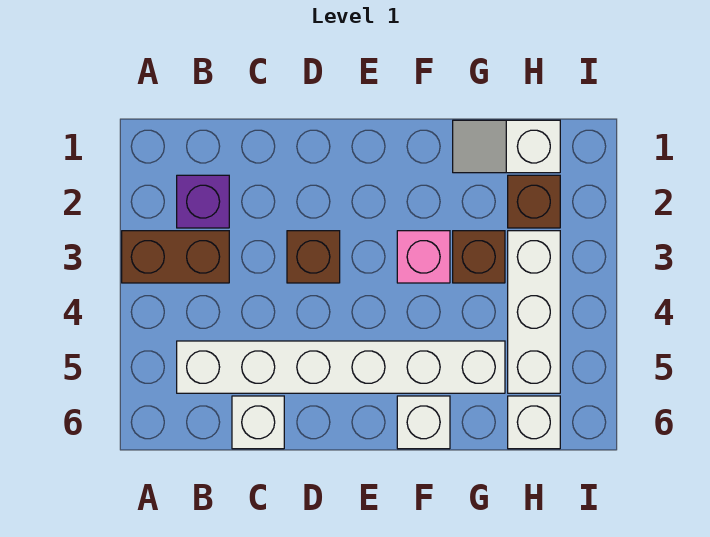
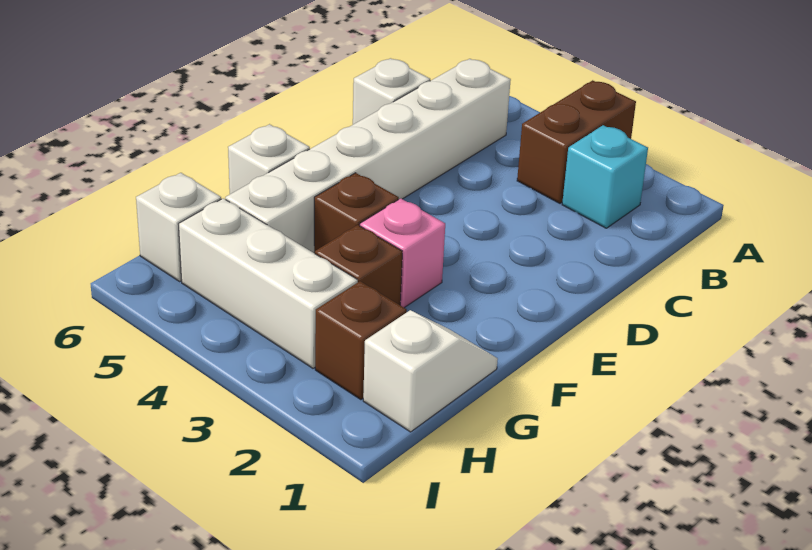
purple brick B2 level 1 -> cyan brick B2 level 1
brown brick D3 level 1 -> brown brick F4 level 1

